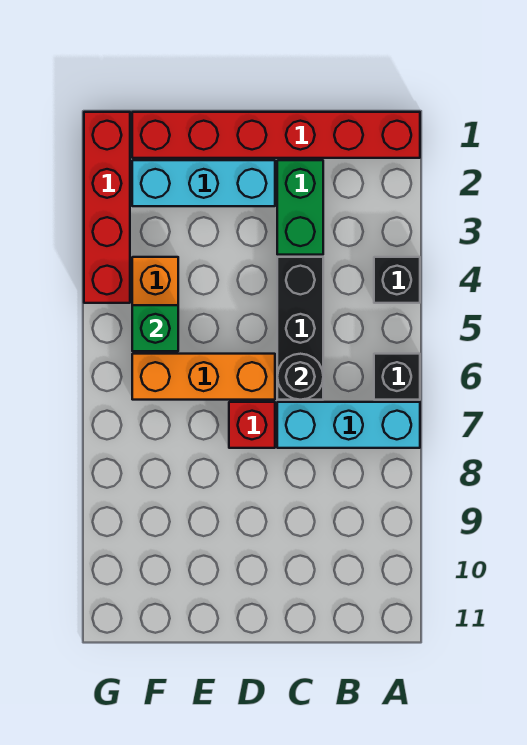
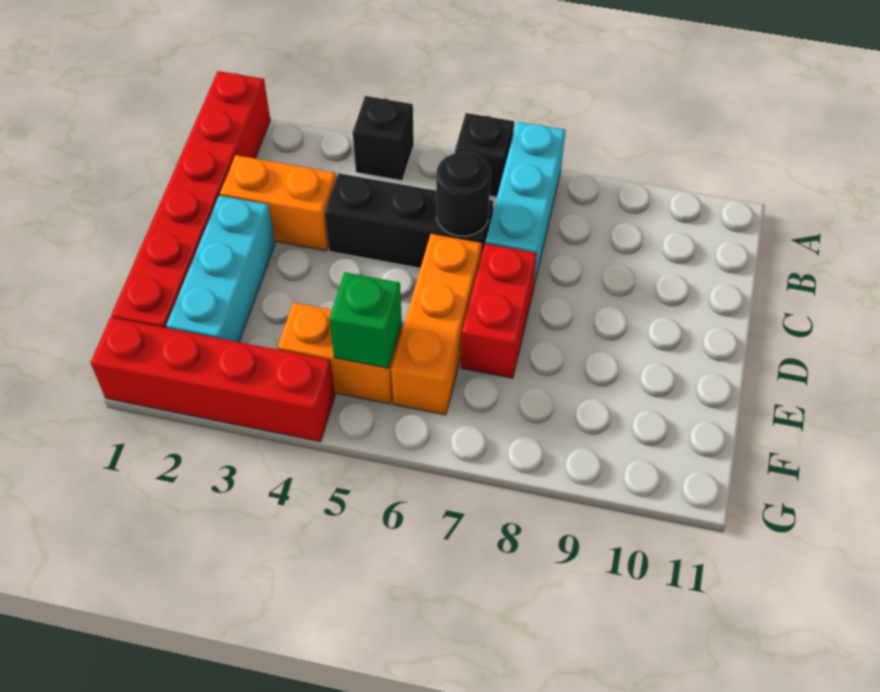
green brick C2:C3 level 1 -> orange brick C2:C3 level 1
red brick D7 level 1 -> red brick D7:E7 level 1

